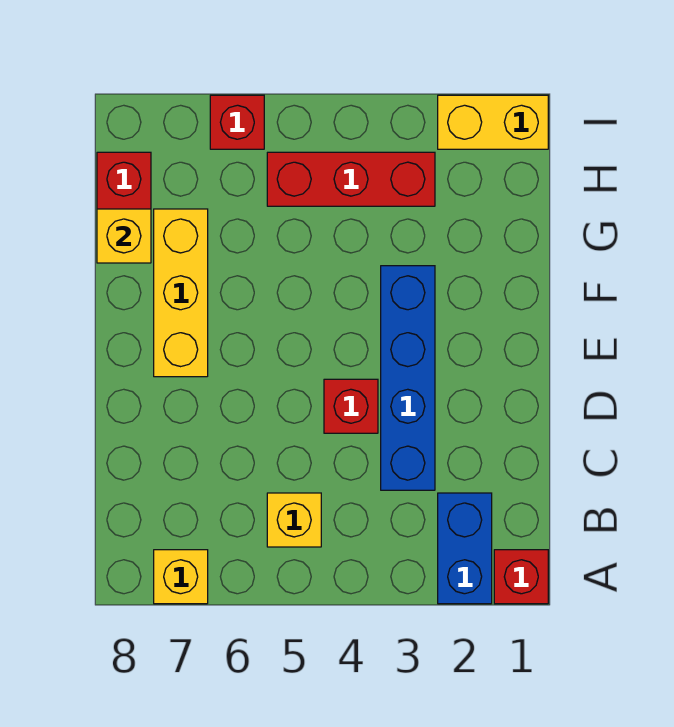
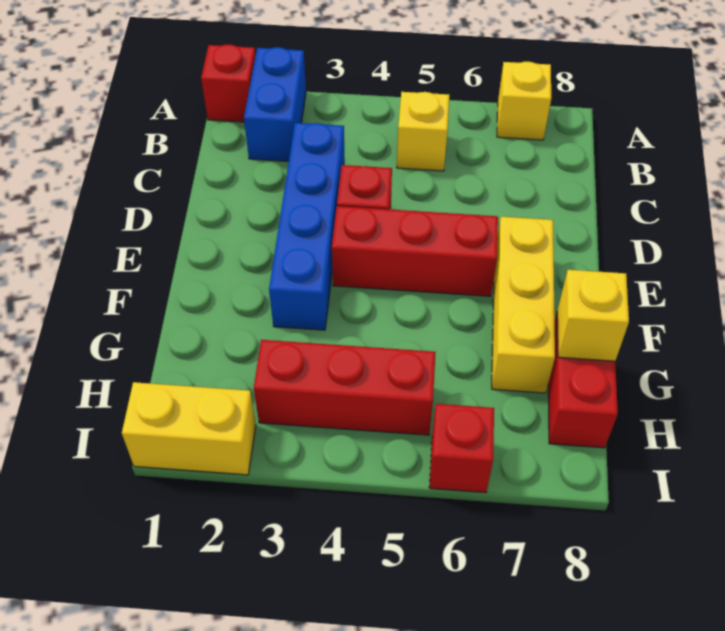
none -> red brick E4:E6 level 1

